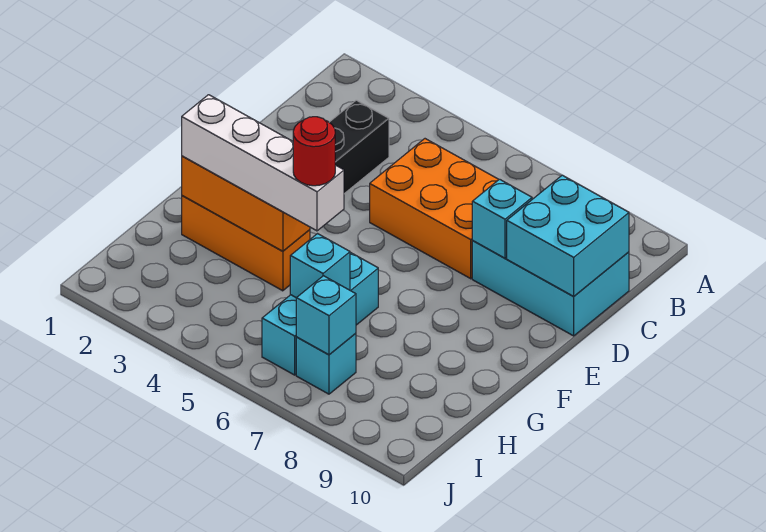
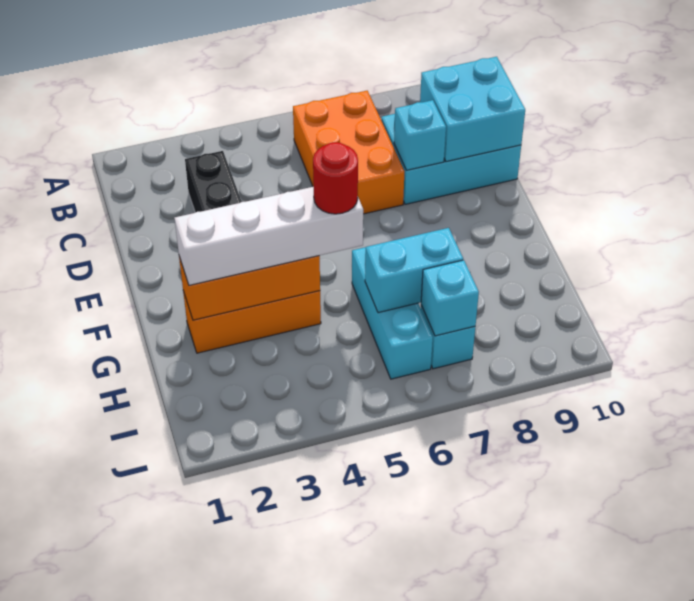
orange brick C5:D7 level 1 -> orange brick B6:D7 level 1
cyan brick H6 level 2 -> cyan brick H6:H7 level 2

